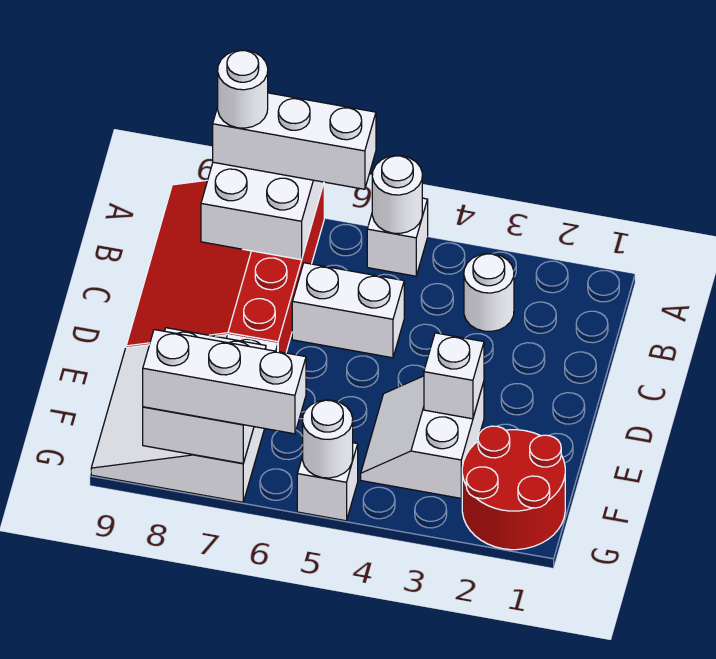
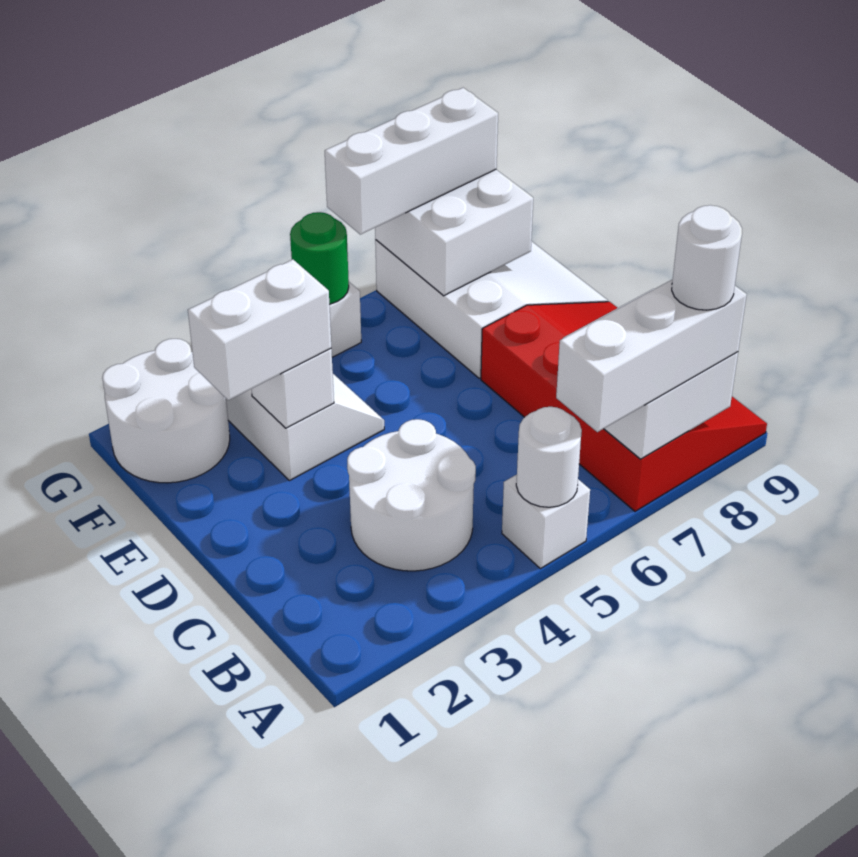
white round brick B3 level 1 -> white round brick B3:C4 level 1
white brick C5:C6 level 1 -> white brick E2:E3 level 3
red round brick F1:G2 level 1 -> white round brick F1:G2 level 1
white round brick G5 level 2 -> green round brick G5 level 2

